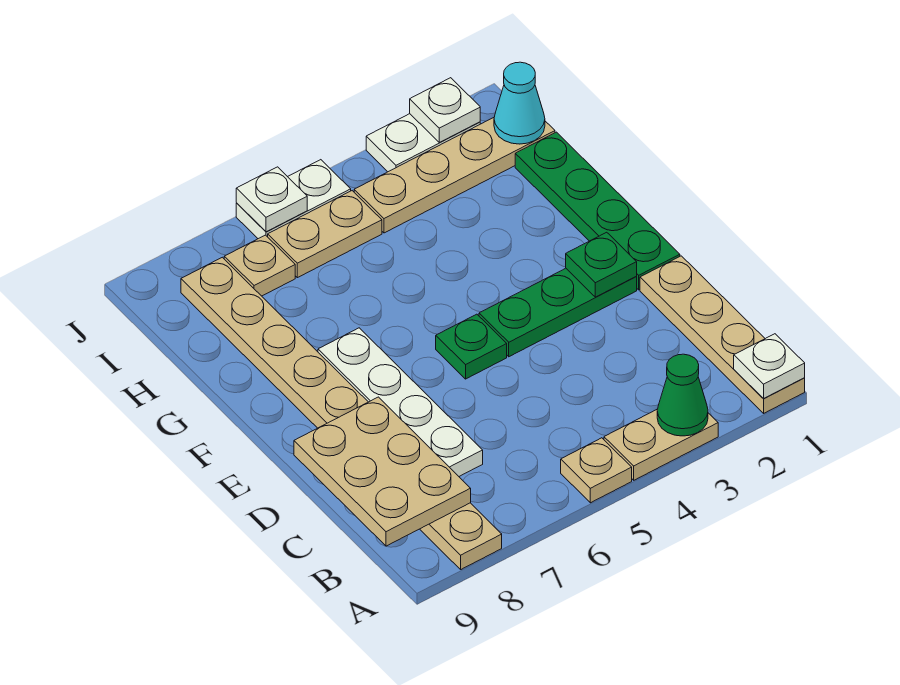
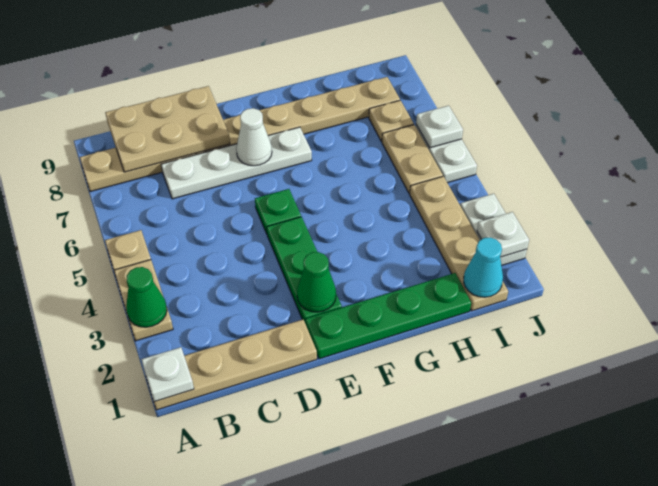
green plate E2 level 2 -> green cone E2 level 2
none -> white cone E7 level 2

